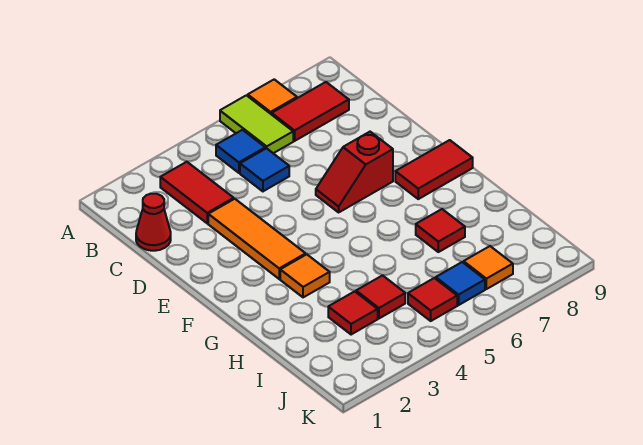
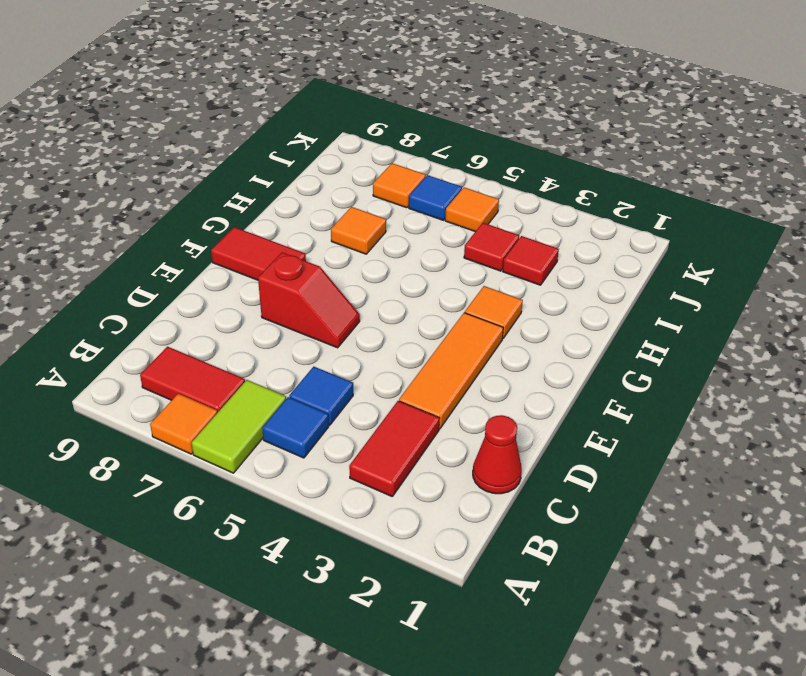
red tile H7 level 1 -> orange tile H7 level 1
red tile J5 level 1 -> orange tile J5 level 1

